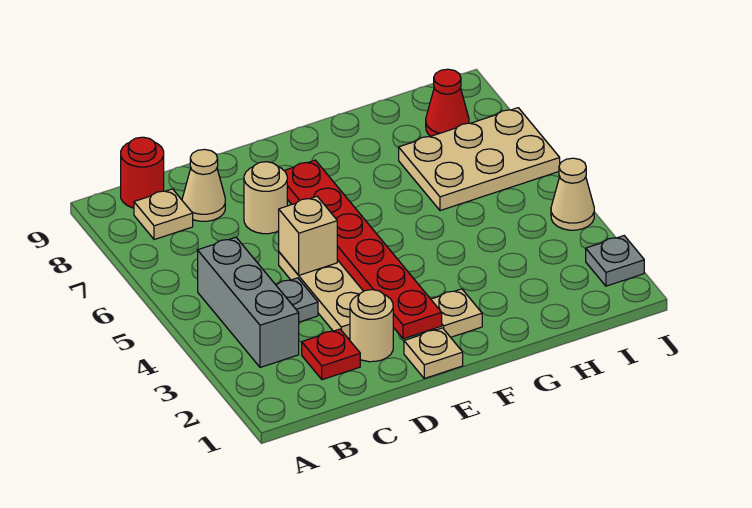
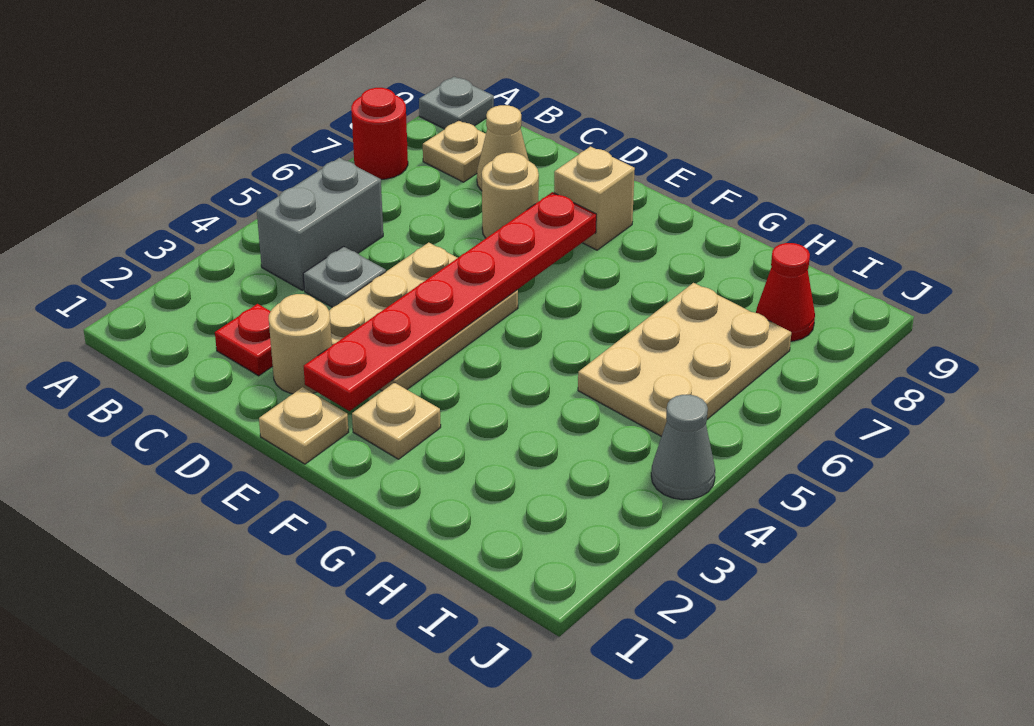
grey brick B3:B5 level 1 -> grey brick B4:B5 level 1
red round brick B9 level 1 -> red round brick A7 level 1
tan brick D5 level 2 -> tan brick E8 level 1
tan plate H6:J7 level 1 -> tan plate H5:I7 level 1
grey plate J2 level 1 -> grey plate A9 level 1
tan cone J4 level 1 -> grey cone J4 level 1

